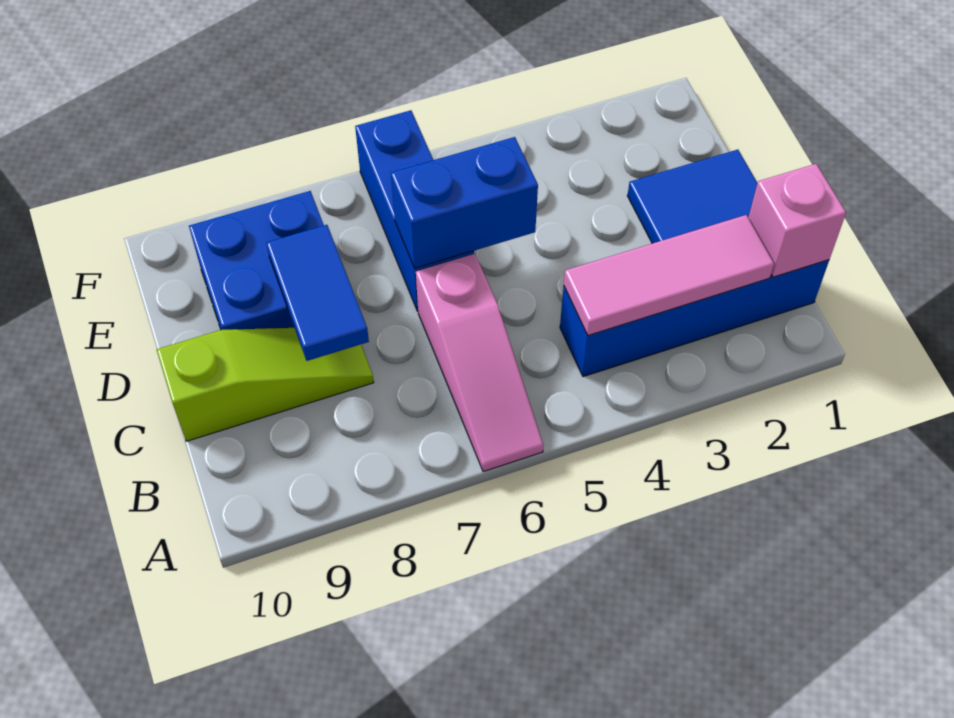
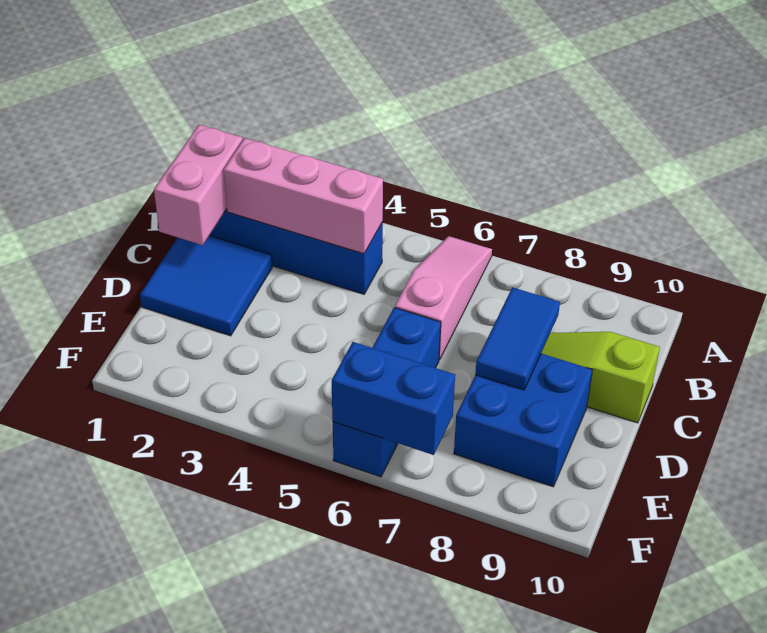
pink brick B1 level 2 -> pink brick B1:C1 level 2
pink tile B2:B4 level 2 -> pink brick B2:B4 level 2
blue brick D5:D6 level 2 -> blue brick F6:F7 level 2

